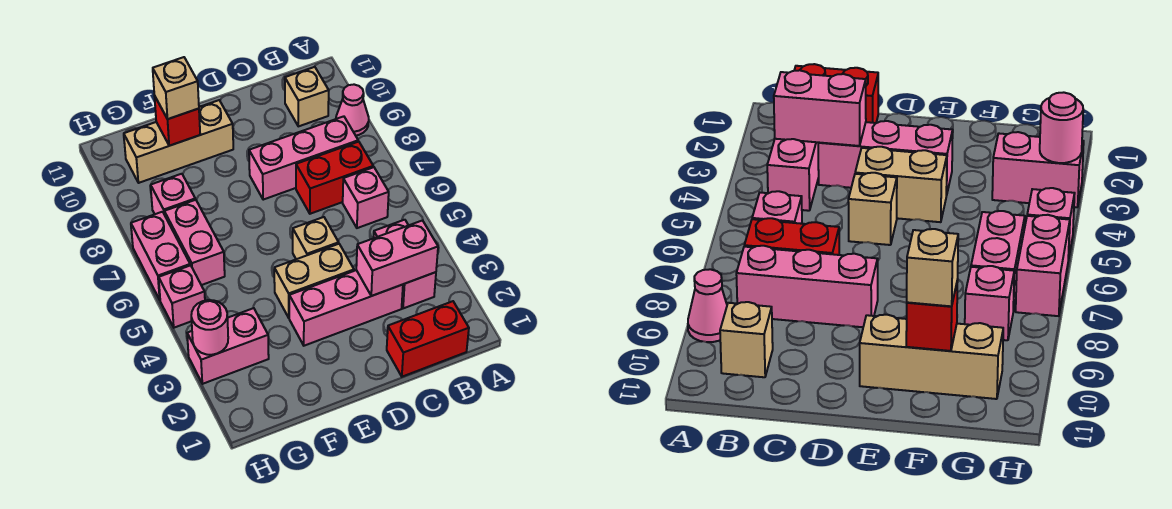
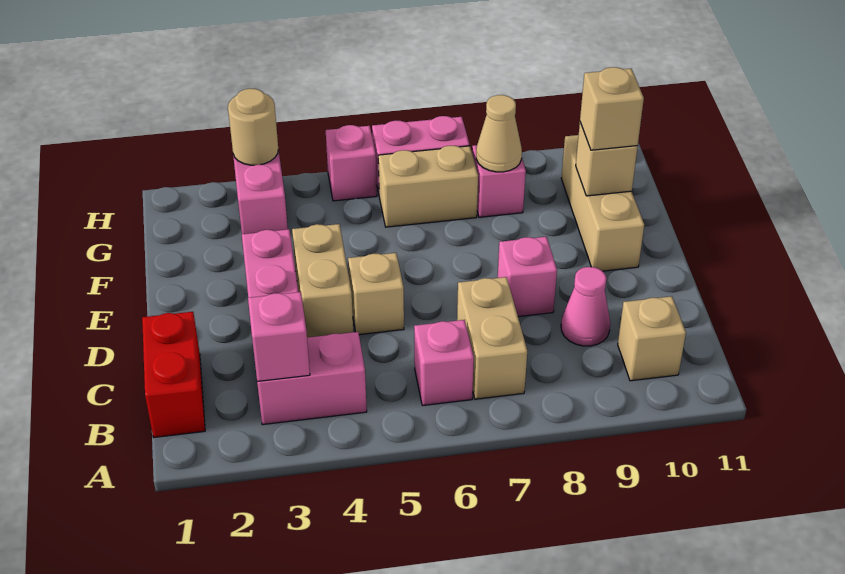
pink cone A9 level 1 -> pink cone C9 level 1
pink brick B3:C3 level 2 -> pink brick B3 level 2
red brick B7:C7 level 1 -> tan brick B7:C7 level 1
pink brick B8:D8 level 1 -> pink brick D8 level 1
red brick F10 level 2 -> tan brick F10 level 2
pink brick G6:G7 level 1 -> tan brick G6:G7 level 1
none -> tan cone G8 level 2
pink round brick H3 level 2 -> tan round brick H3 level 2

